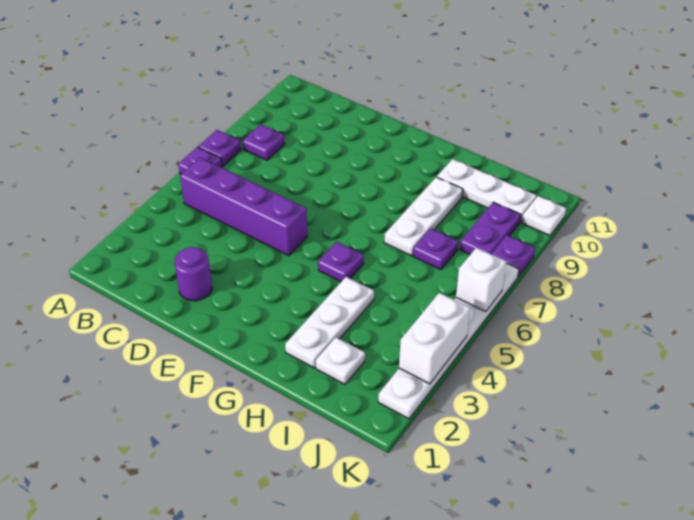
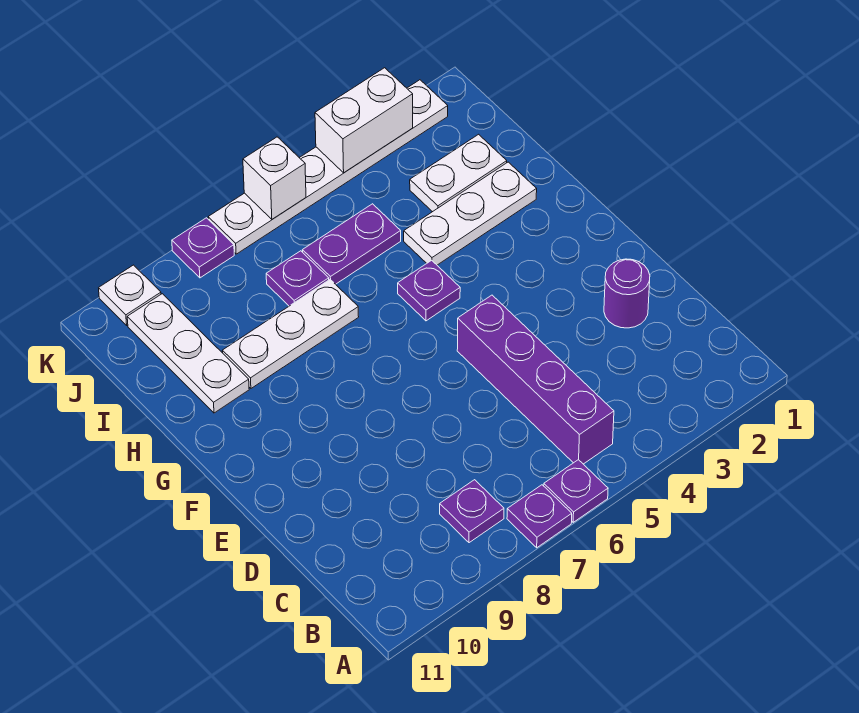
white plate I2 level 1 -> white plate I2:I3 level 1
purple plate J8:J9 level 1 -> purple plate I5:I6 level 1

